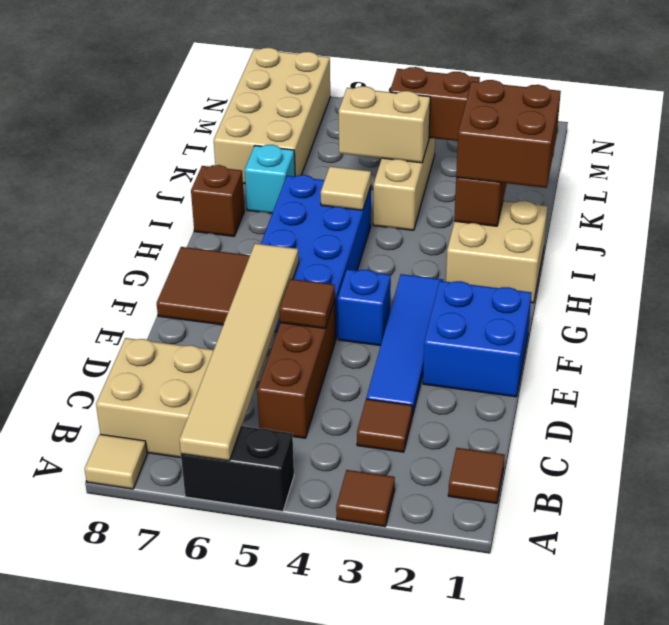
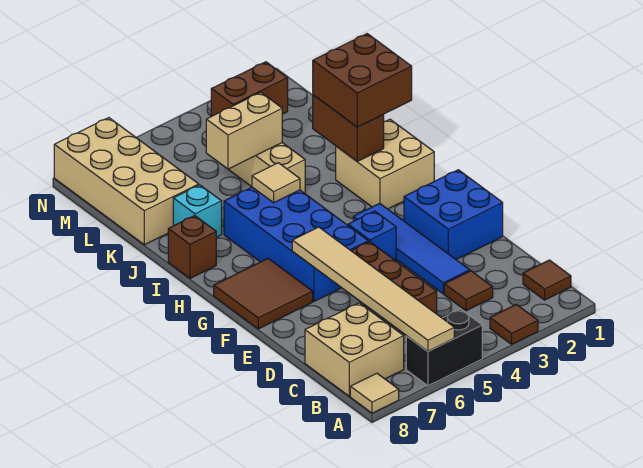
brown tile E5 level 2 -> none

